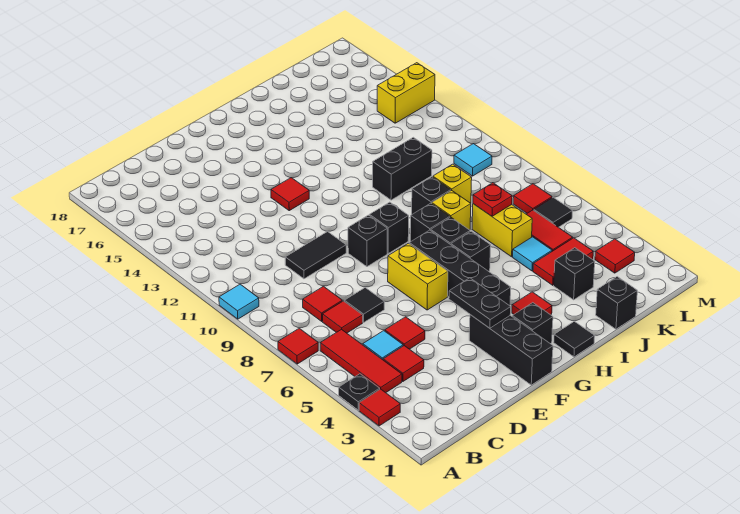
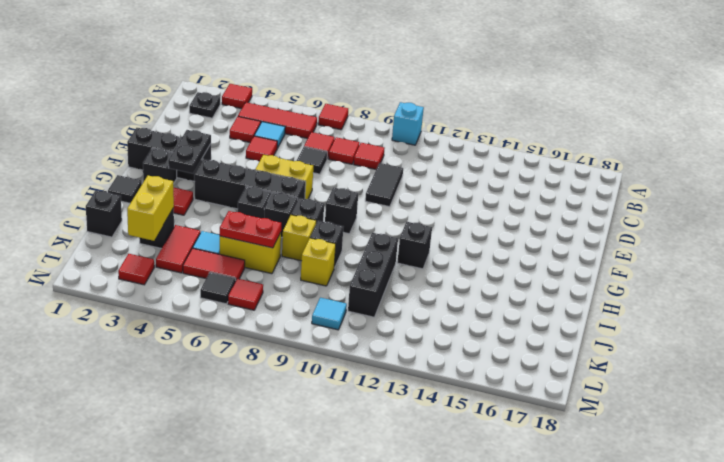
black plate A4 level 1 -> black plate B2 level 1
cyan tile A10 level 1 -> cyan brick A10 level 1
black plate F3:F4 level 2 -> black plate F3:G3 level 2
black brick F9 level 1 -> black brick H12 level 1
red tile F13 level 1 -> red tile C9 level 1
black brick I11:J11 level 1 -> black brick I11:K11 level 1
red plate J7 level 2 -> red plate J6:J7 level 2
yellow brick L14:M14 level 1 -> yellow brick J3:K3 level 2

